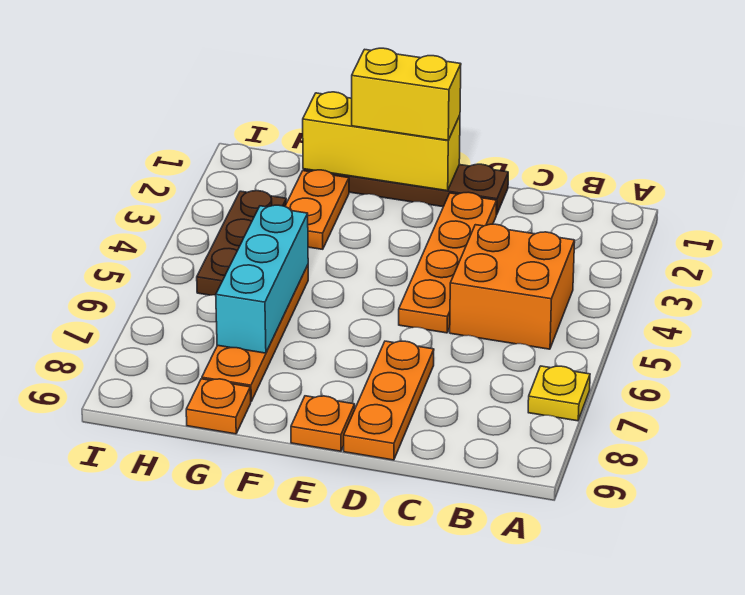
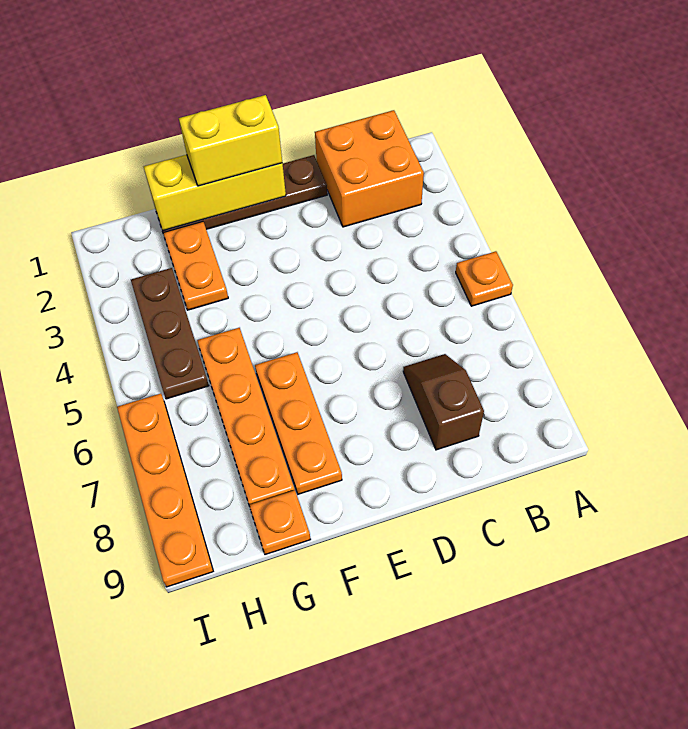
yellow plate A7 level 1 -> none
orange brick B4:C5 level 1 -> orange brick B1:C2 level 1
none -> brown slope C7:C8 level 1 top 8
orange plate D2:D5 level 1 -> orange plate I6:I9 level 1
orange plate D7:D9 level 1 -> orange plate F6:F8 level 1
orange plate E9 level 1 -> orange plate A5 level 1
cyan brick G5:G7 level 2 -> none

